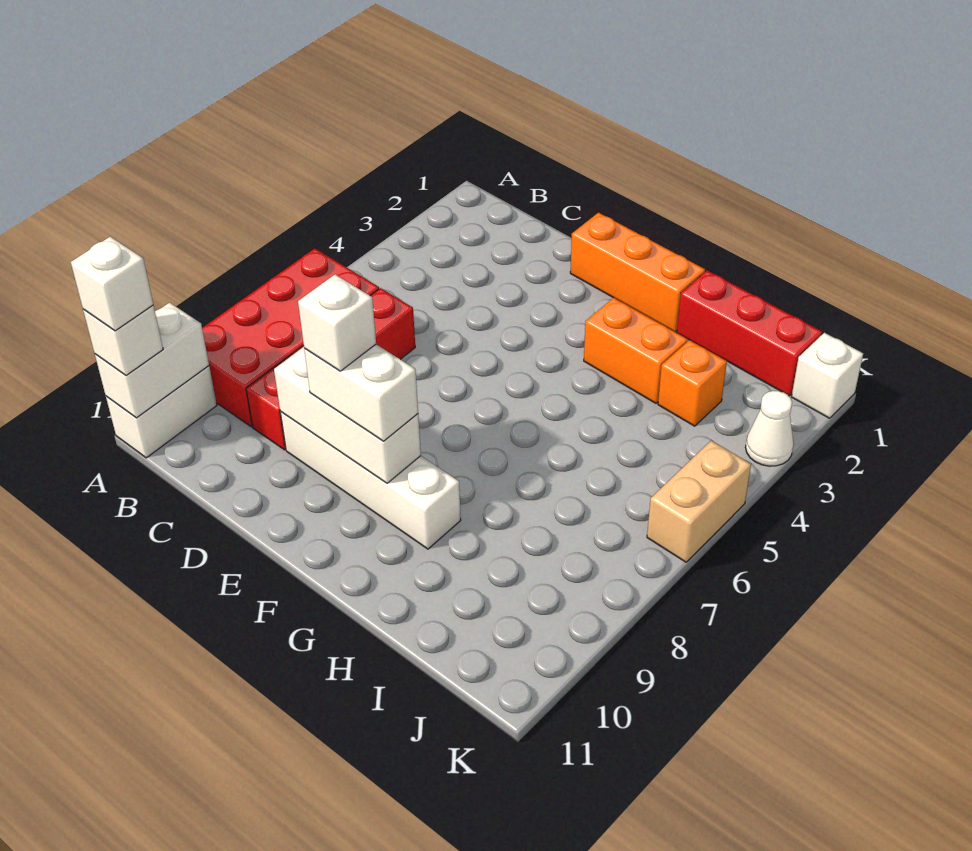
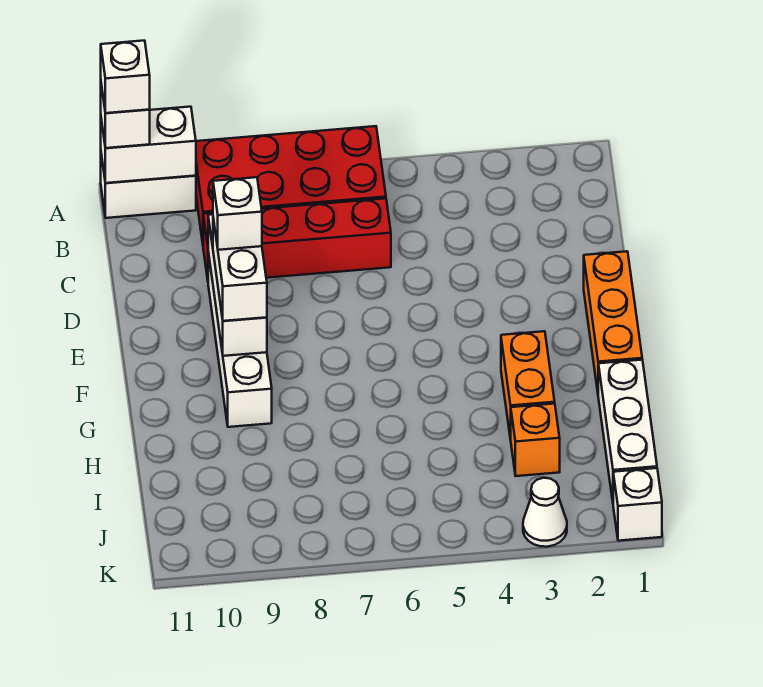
red brick H1:J1 level 1 -> white brick H1:J1 level 1
tan brick K5:K6 level 1 -> none

